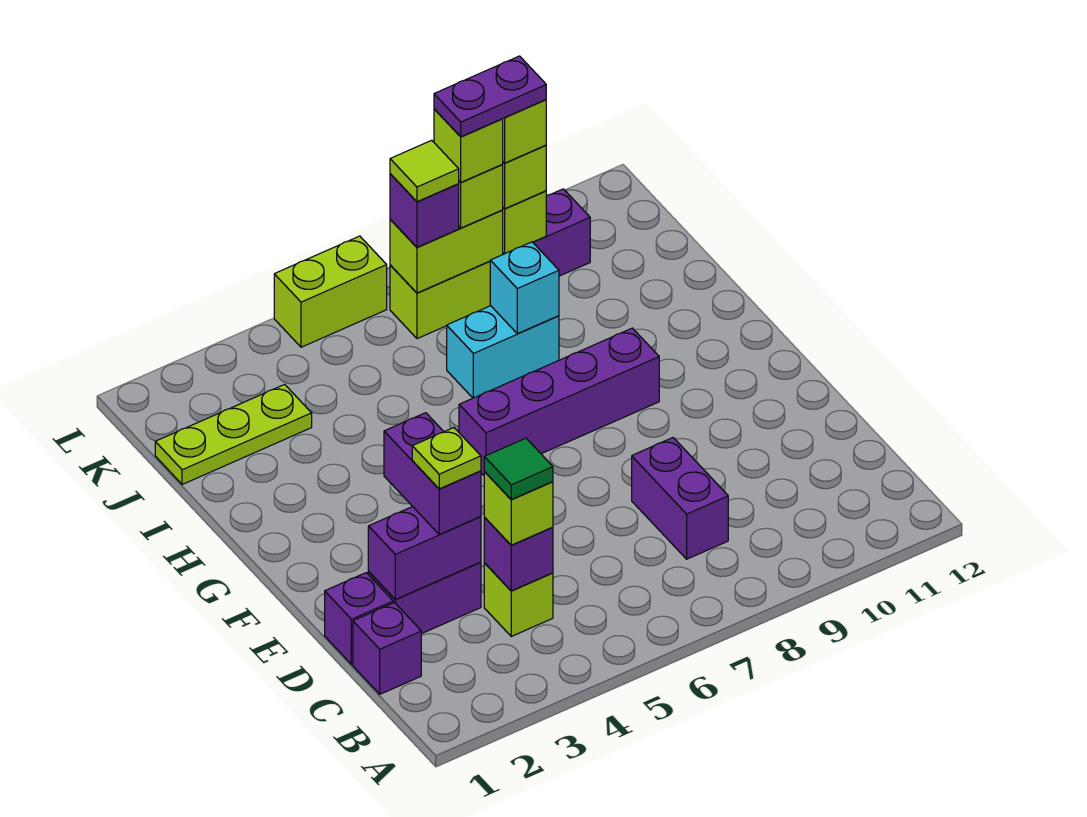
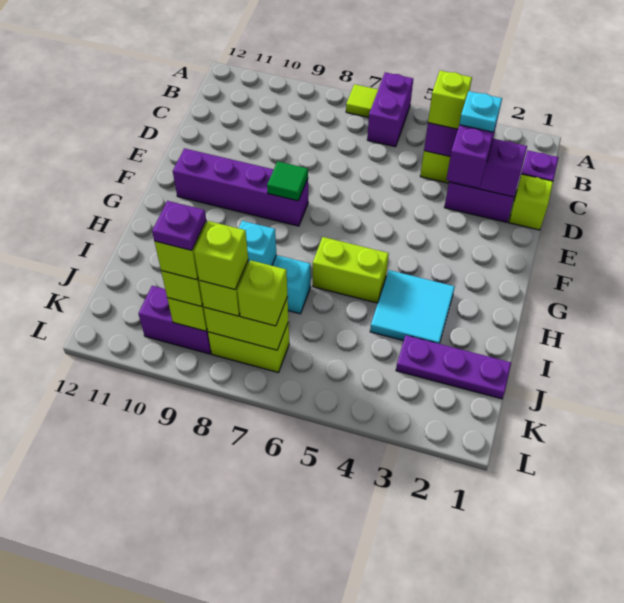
green tile C4 level 4 -> green tile F8 level 2
purple brick C8:D8 level 1 -> purple brick A6:B6 level 1
purple brick D1 level 1 -> lime brick D1 level 1
lime plate D3 level 4 -> cyan plate D3 level 4
purple brick G6:G9 level 1 -> purple brick F8:F11 level 1
none -> cyan tile H3:I4 level 1
lime plate J1:J3 level 1 -> purple plate J1:J3 level 1
purple brick K7 level 3 -> lime brick K7 level 3
lime tile K7 level 4 -> lime tile A7 level 1
purple plate K8:K9 level 5 -> purple plate K9 level 5
lime brick L5:L6 level 1 -> lime brick H5:H6 level 1

